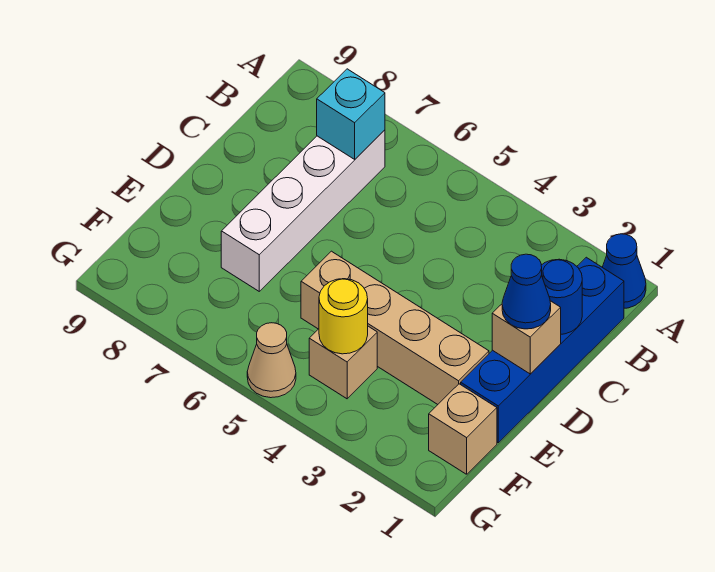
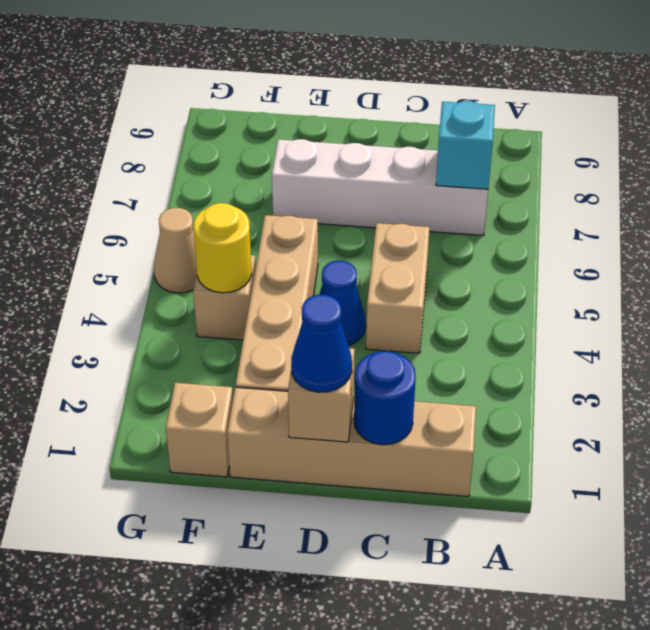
blue cone A1 level 1 -> blue cone D4 level 1
blue brick B1:E1 level 1 -> tan brick B1:E1 level 1
none -> tan brick C4:C5 level 1

